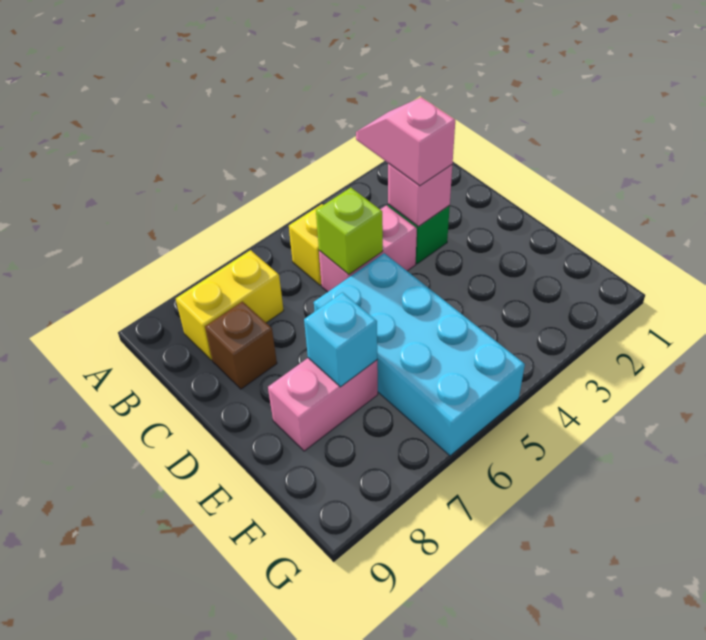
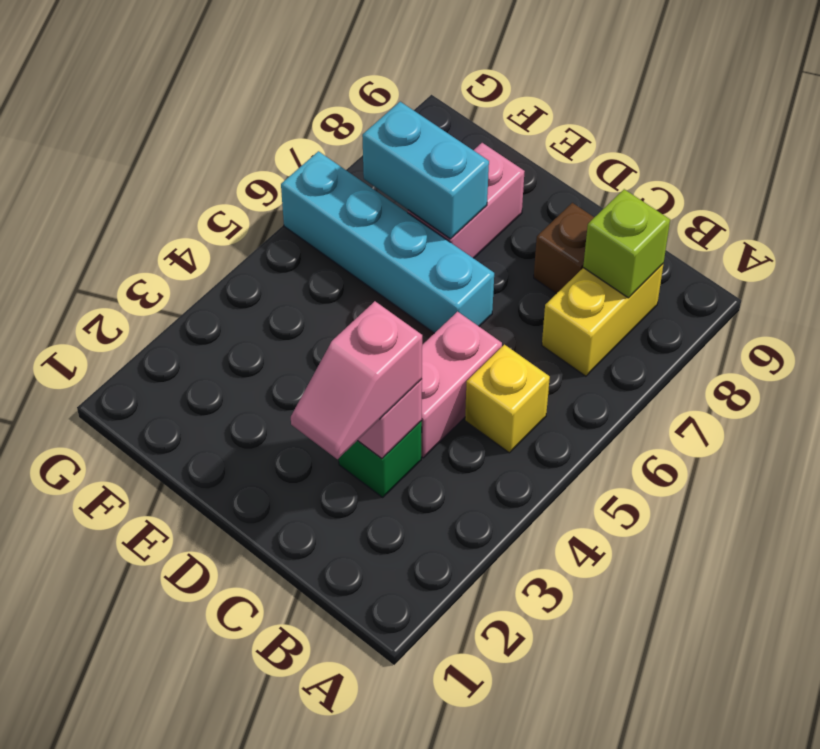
pink slope B3:C3 level 3 top C -> pink slope C2:C3 level 3 top 3
lime brick C5 level 2 -> lime brick B8 level 2
cyan brick D5:G6 level 1 -> cyan brick D6:G6 level 1
cyan brick E7 level 2 -> cyan brick E7:F7 level 2

